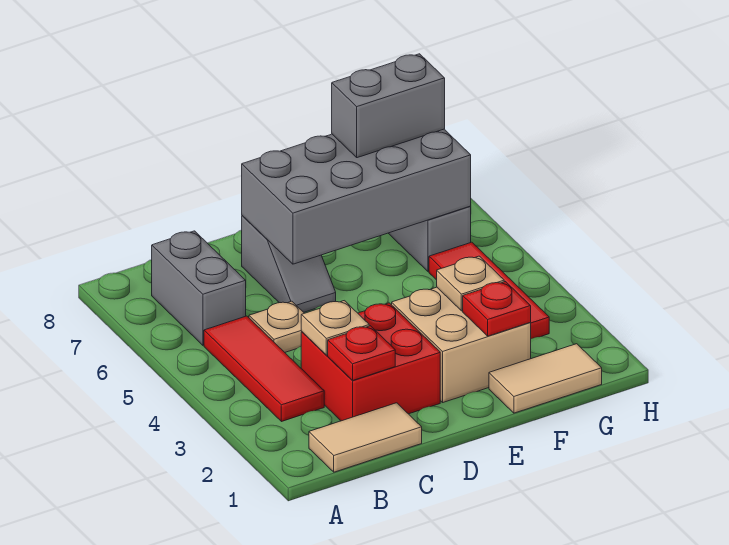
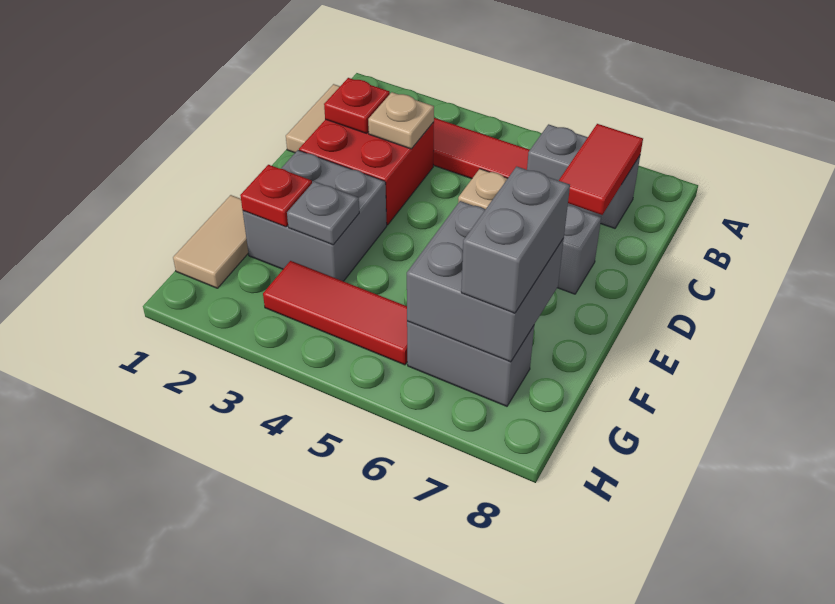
none -> red tile B7:C7 level 2
grey brick D6:G7 level 2 -> grey brick F6:G7 level 2
tan brick E2:F3 level 1 -> grey brick E2:F3 level 1
tan plate F3 level 2 -> grey plate F3 level 2

